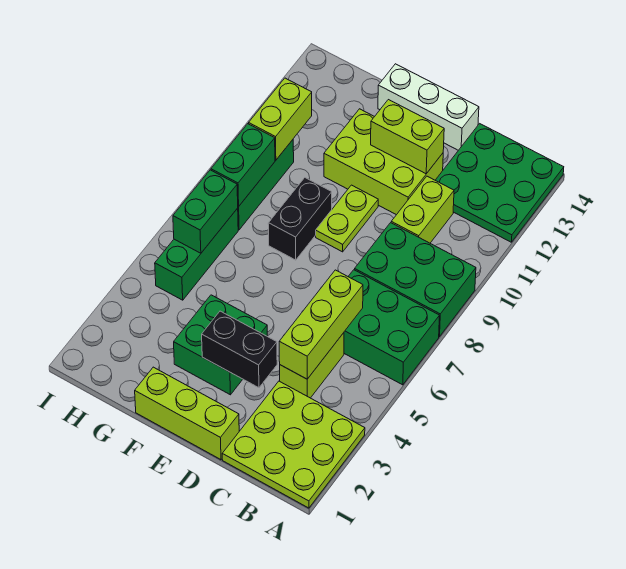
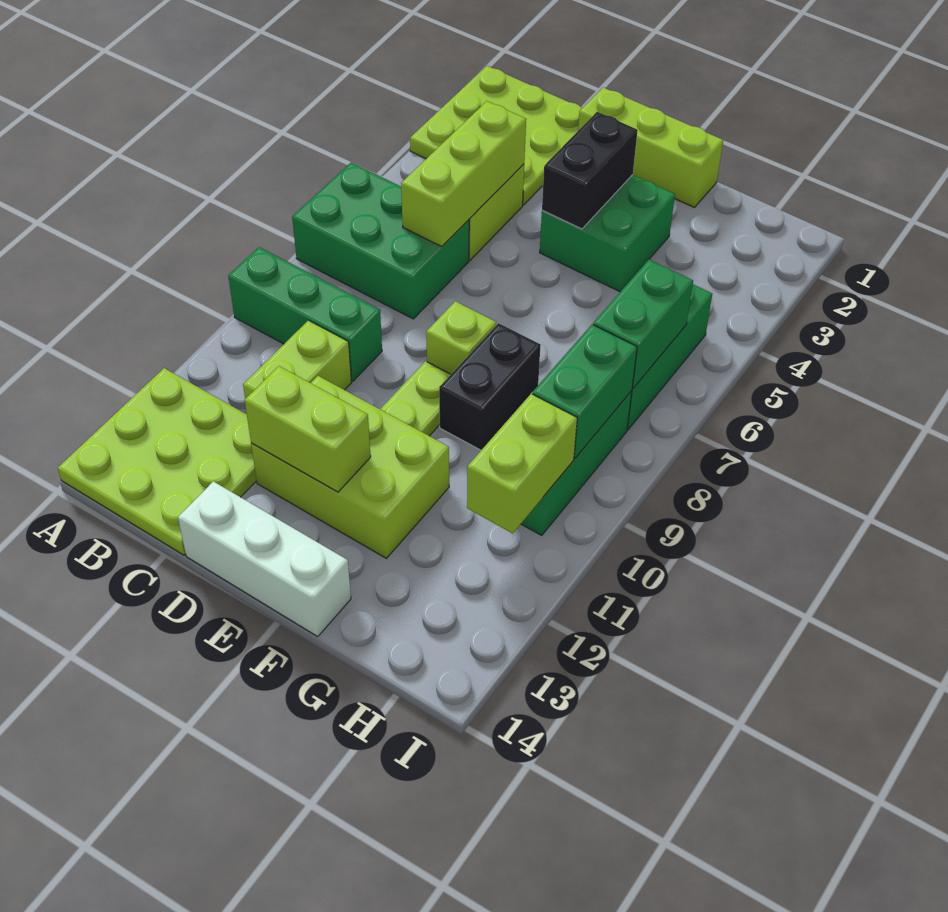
green brick A8:C9 level 1 -> green brick A9:C9 level 1
green plate A12:C14 level 1 -> lime plate A12:C14 level 1
black brick D3:E3 level 2 -> black brick E3:E4 level 2
none -> lime brick E8 level 1

